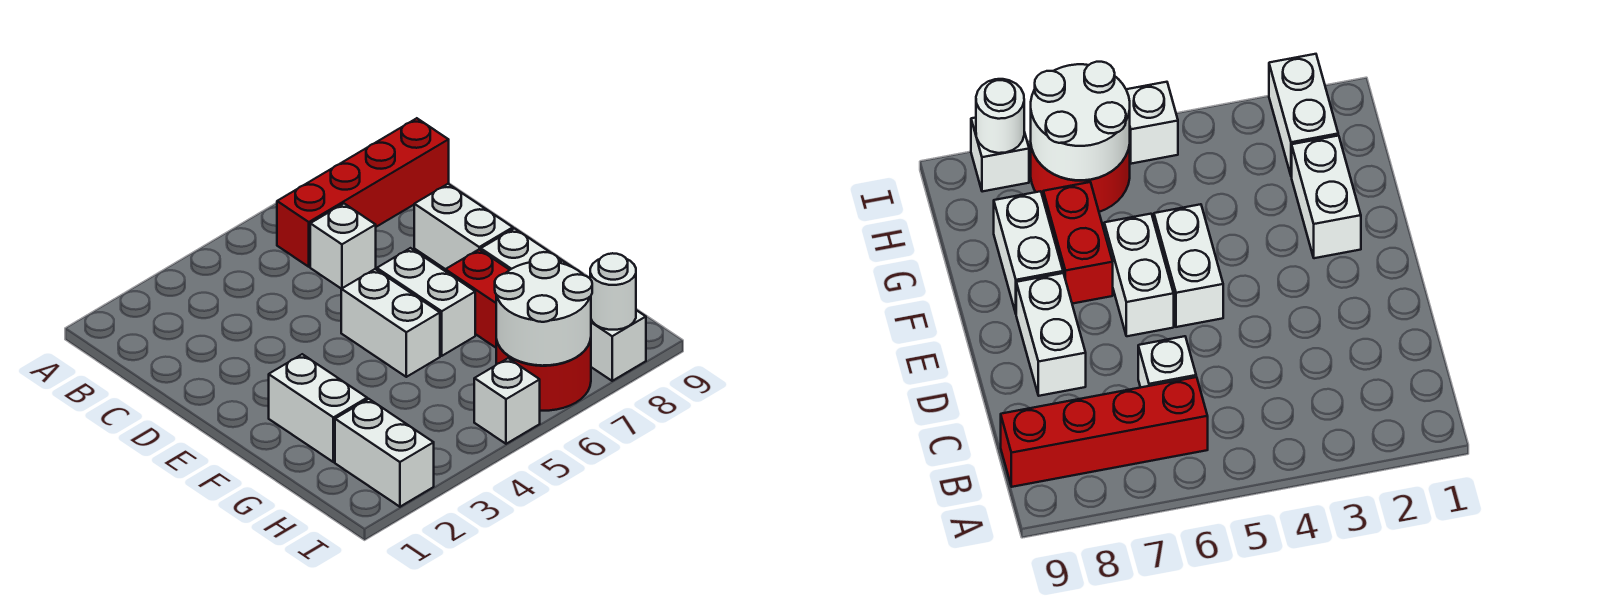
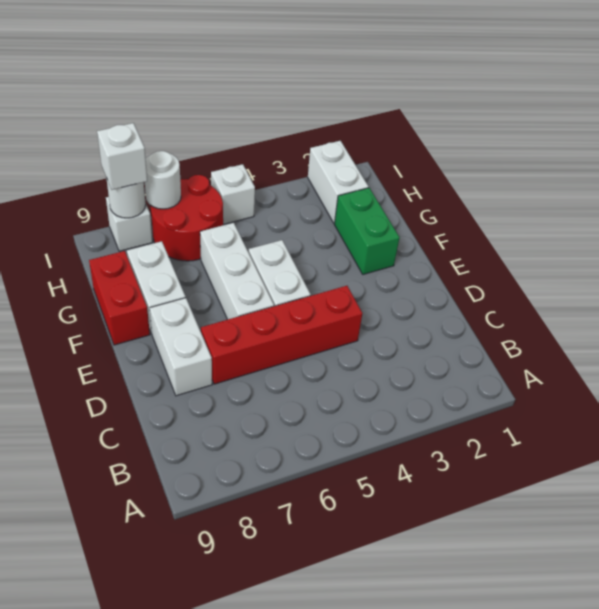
red brick B6:B9 level 1 -> red brick D4:D7 level 1
white brick C6 level 1 -> white brick I8 level 3
white brick E6:F6 level 1 -> white brick E6:G6 level 1
white brick F2:G2 level 1 -> green brick F2:G2 level 1
red brick F7:G7 level 1 -> red brick F9:G9 level 1
white round brick H6:I7 level 2 -> white round brick I7 level 2

